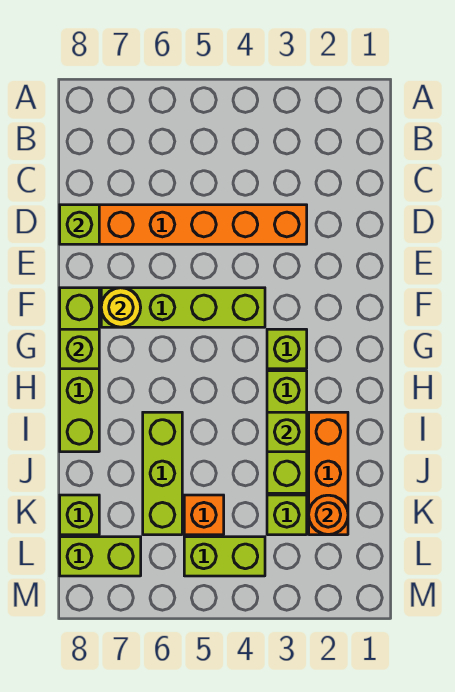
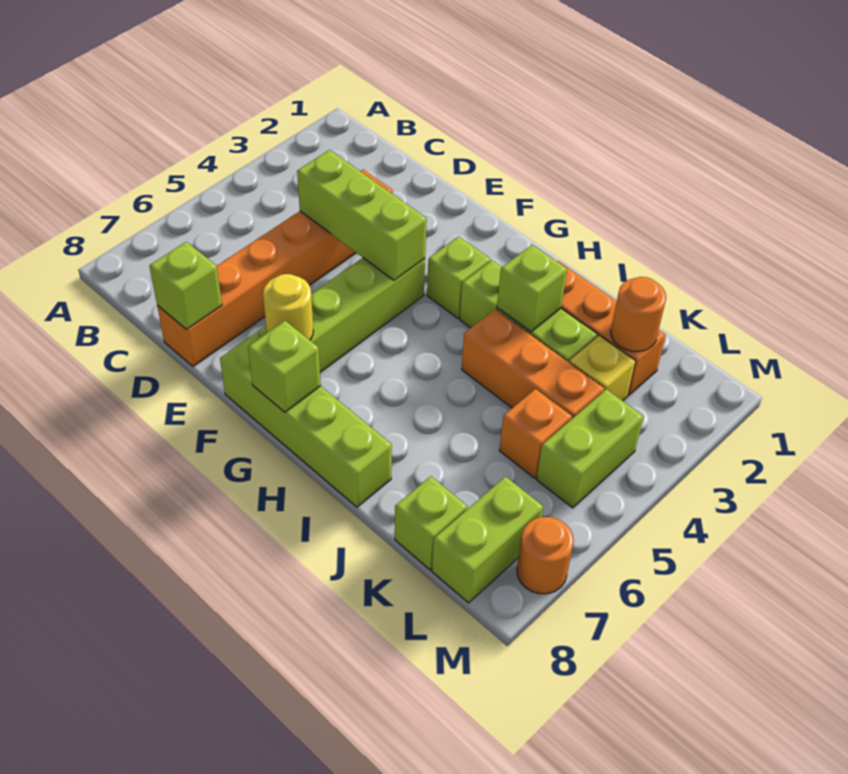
none -> orange brick I4:K4 level 1
lime brick I6:K6 level 1 -> lime brick D4:F4 level 2
lime brick K3 level 1 -> yellow brick K3 level 1
none -> orange round brick M7 level 1

